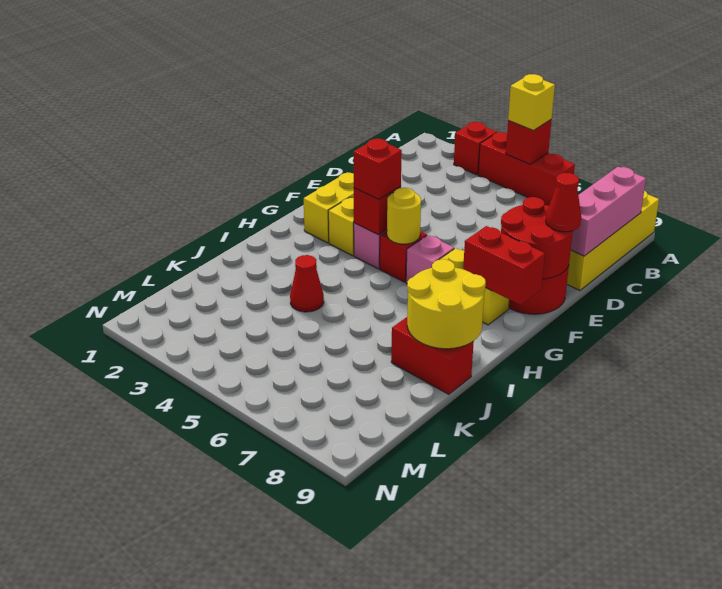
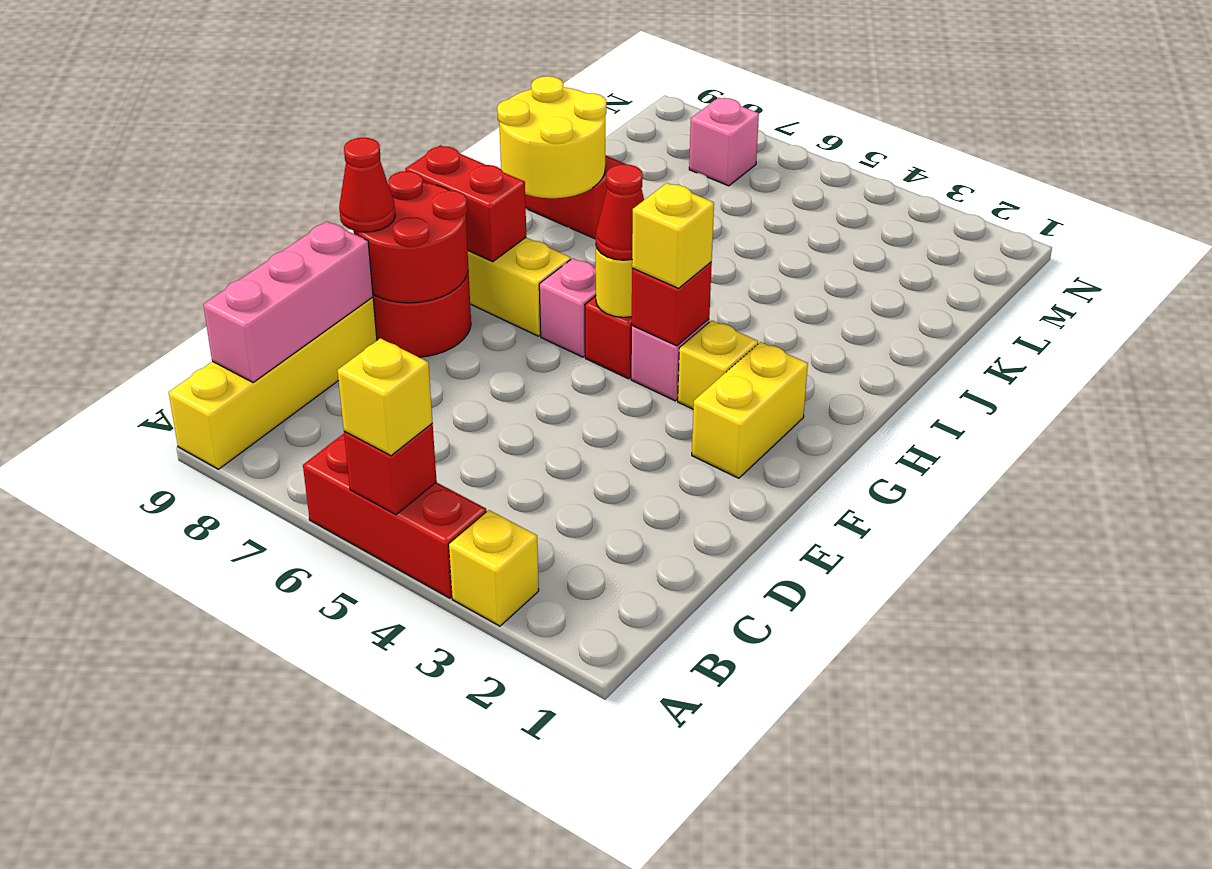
red brick A3 level 1 -> yellow brick A3 level 1
red brick G4 level 3 -> yellow brick G4 level 3
red cone J4 level 1 -> red cone G5 level 3
none -> pink brick M7 level 1

